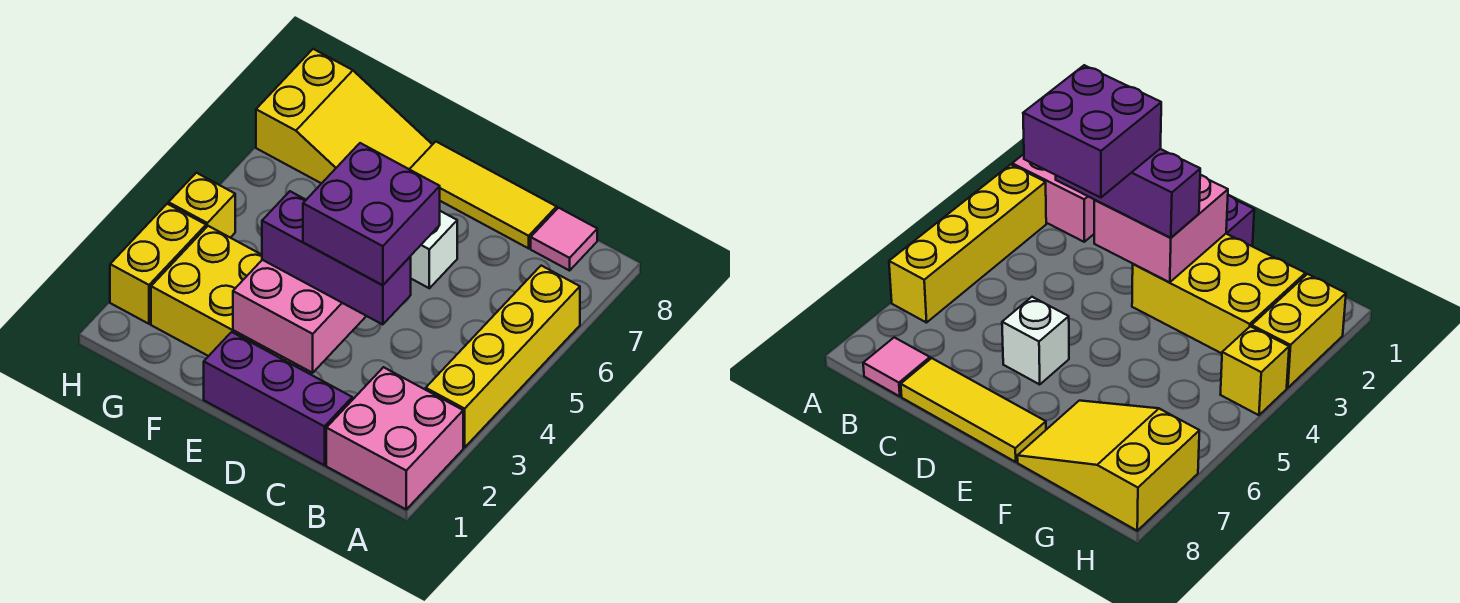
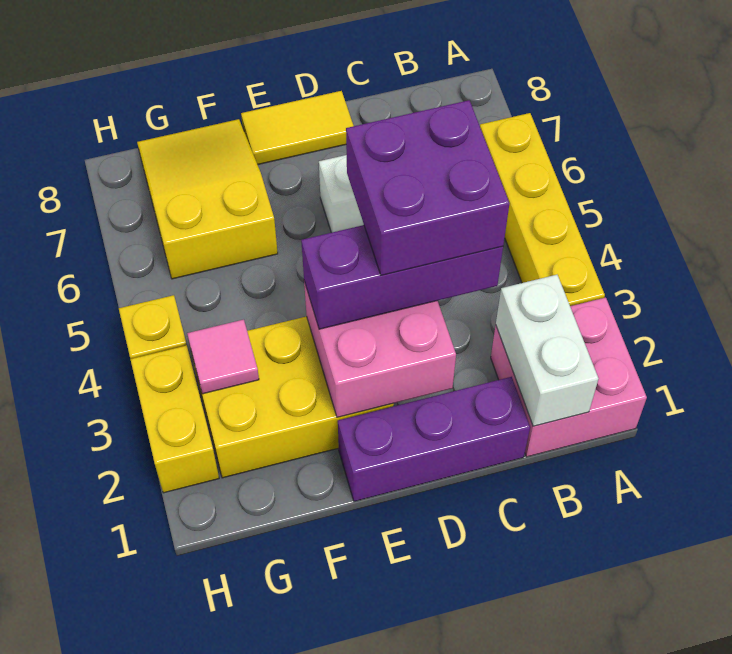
none -> white brick B1:B2 level 2
pink tile B8 level 1 -> pink tile G3 level 2
yellow tile C8:E8 level 1 -> yellow tile D8:E8 level 1
yellow slope F7:H8 level 1 top H -> yellow slope F6:G8 level 1 top 6

